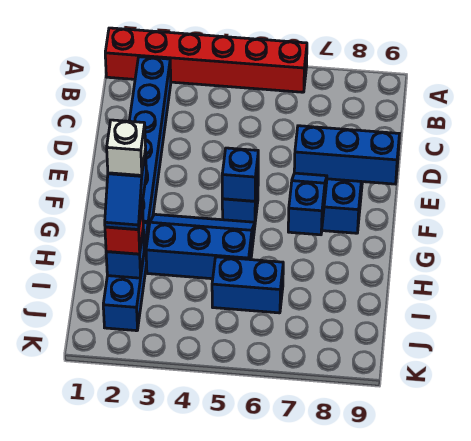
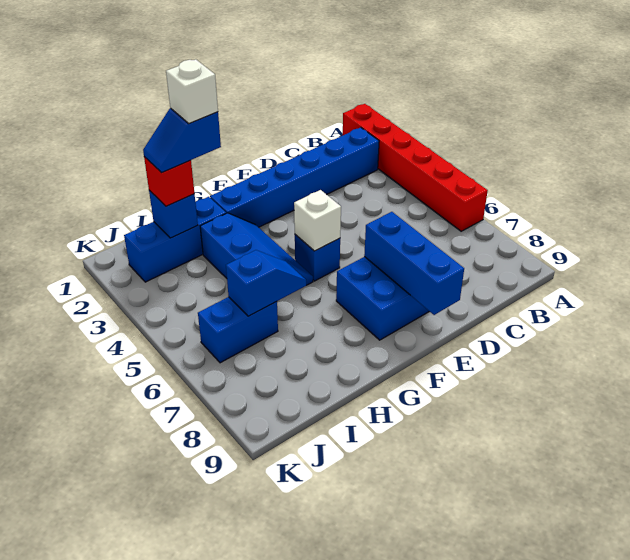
blue brick F5 level 2 -> white brick F5 level 2
blue slope F7:G7 level 2 top G -> blue slope H6:I6 level 2 top I
blue brick I5:I6 level 1 -> blue brick I6:J6 level 1

